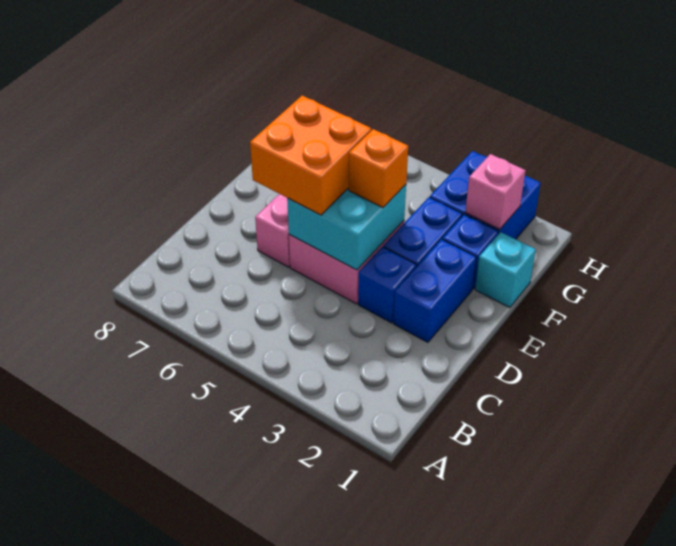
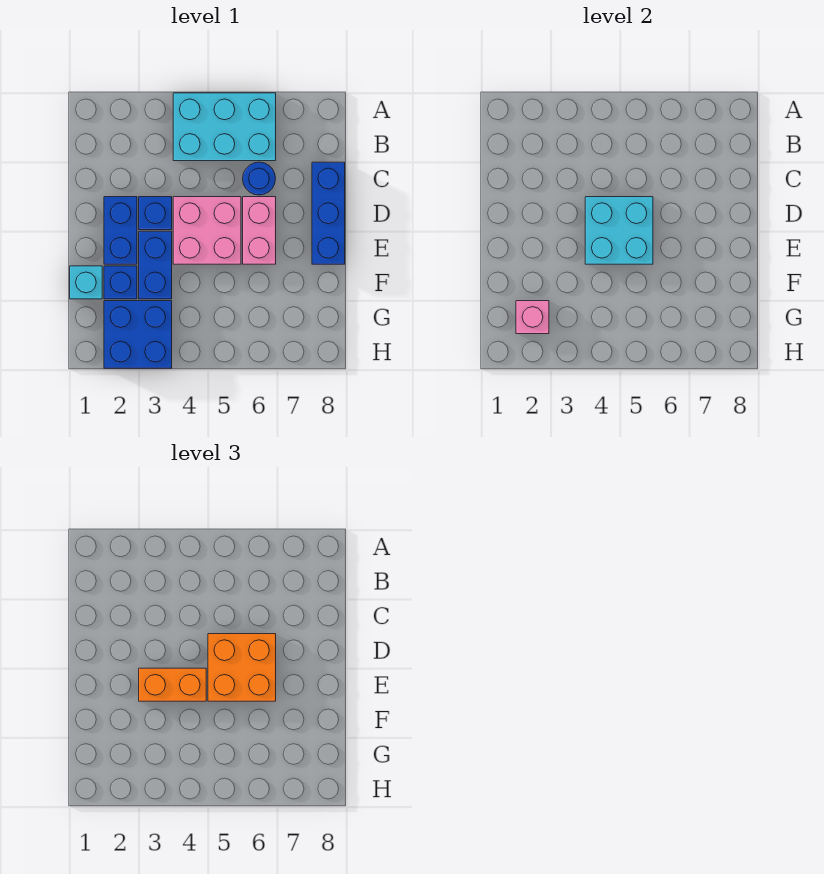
none -> cyan brick A4:B6 level 1
none -> blue round brick C6 level 1
none -> blue brick C8:E8 level 1
orange brick E4 level 3 -> orange brick E3:E4 level 3

